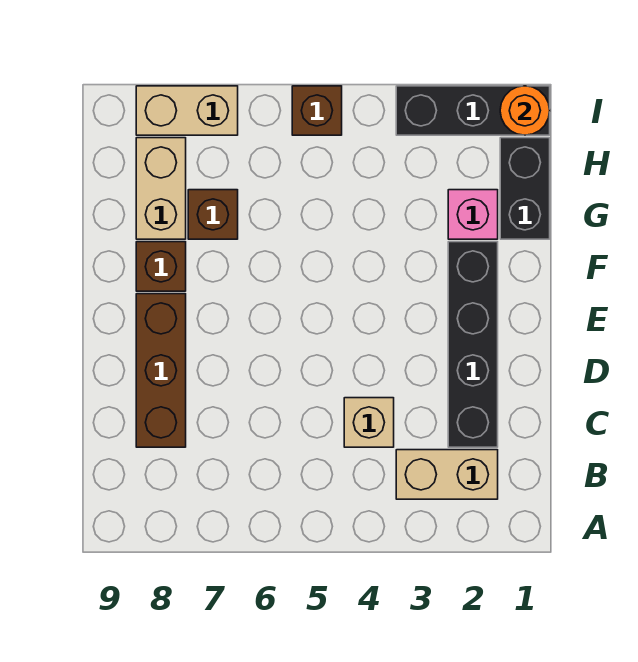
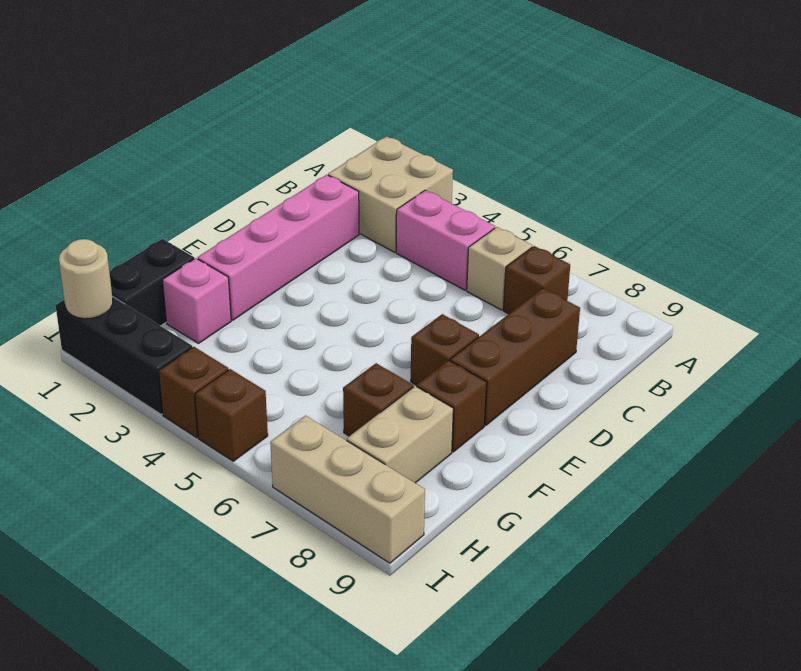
tan brick B2:B3 level 1 -> tan brick A2:B3 level 1
none -> pink brick B4:B5 level 1
none -> brown brick B7 level 1
black brick C2:F2 level 1 -> pink brick C2:F2 level 1
tan brick C4 level 1 -> tan brick B6 level 1
none -> brown brick E7 level 1
orange round brick I1 level 2 -> tan round brick I1 level 2
none -> brown brick I4 level 1
tan brick I7:I8 level 1 -> tan brick I7:I9 level 1

